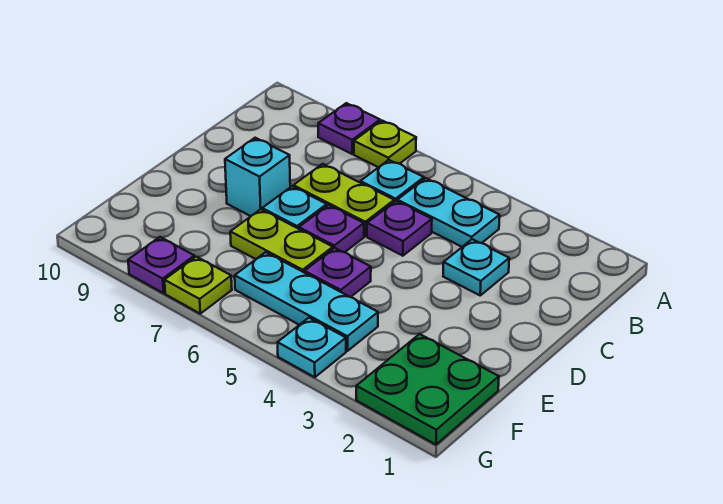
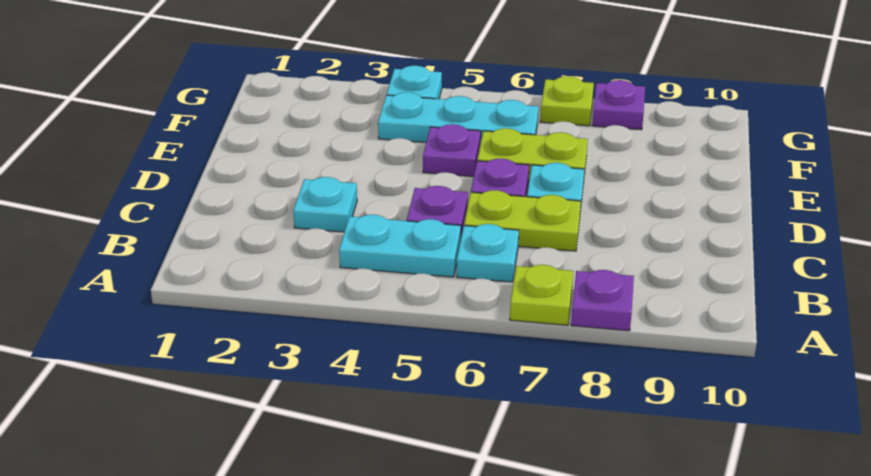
cyan brick D8 level 1 -> none
green plate F1:G2 level 1 -> none

